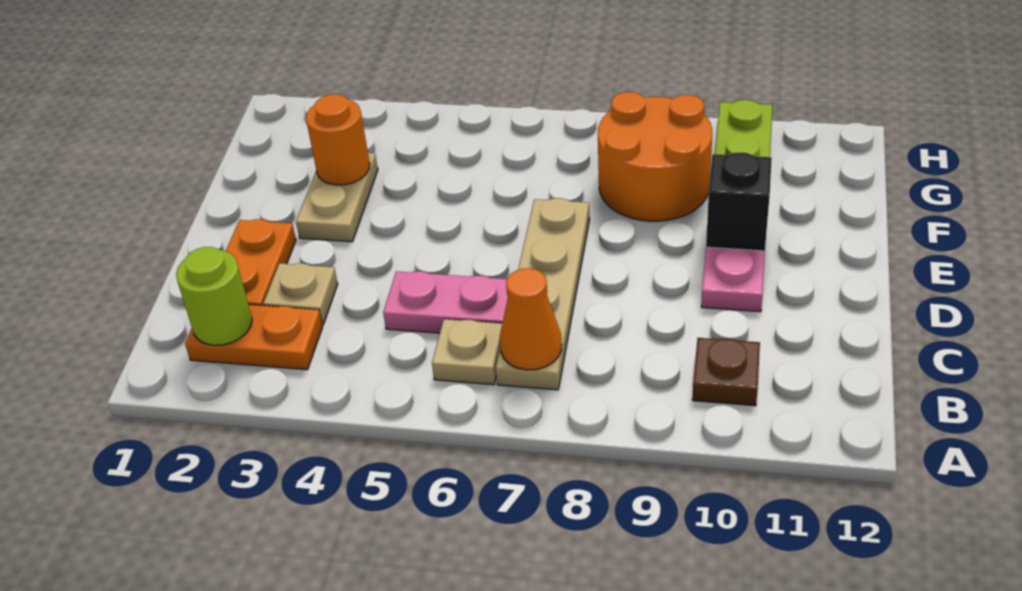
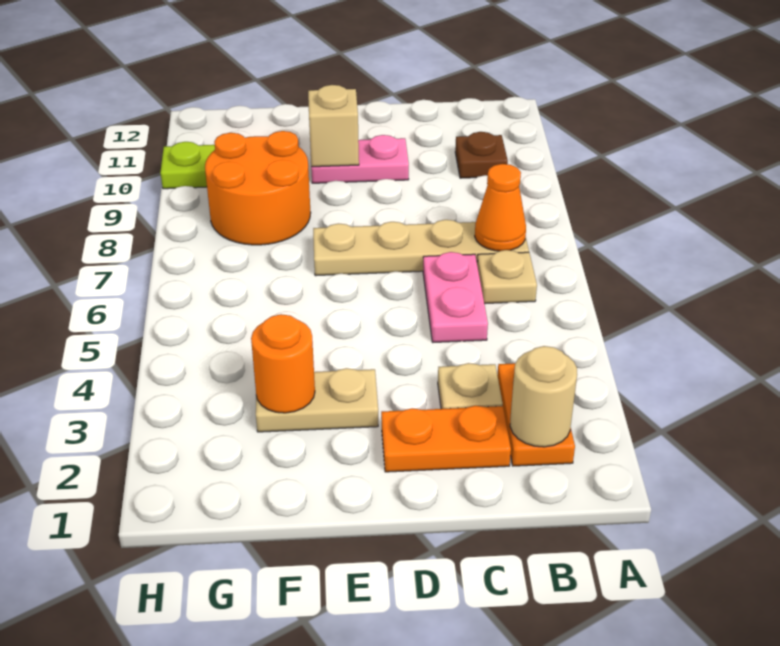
lime round brick B2 level 2 -> tan round brick B2 level 2
black brick E10 level 2 -> tan brick E10 level 2

